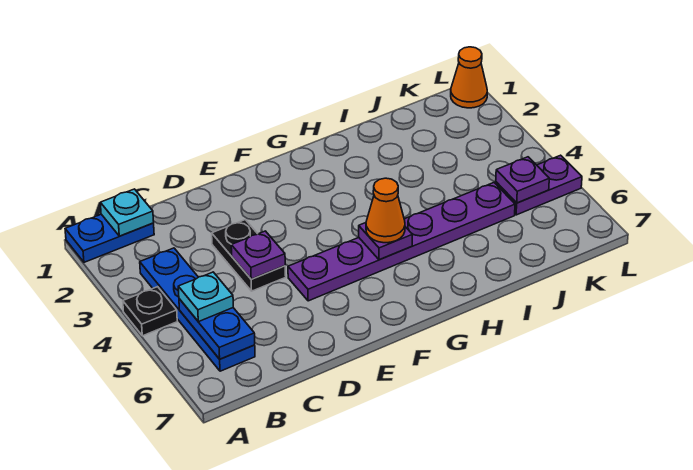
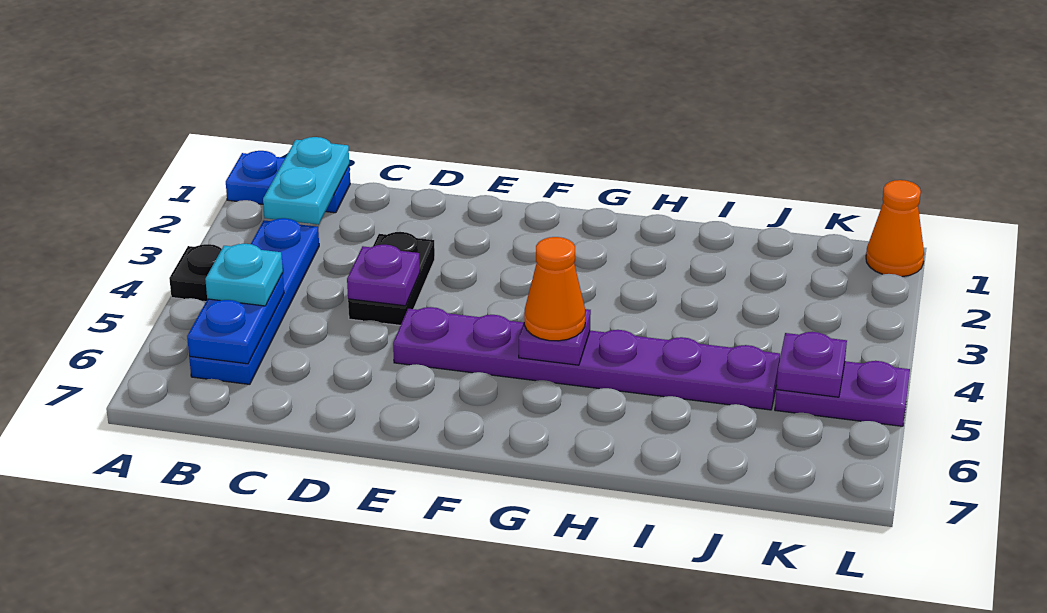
cyan plate B1 level 2 -> cyan plate B1:B2 level 2

